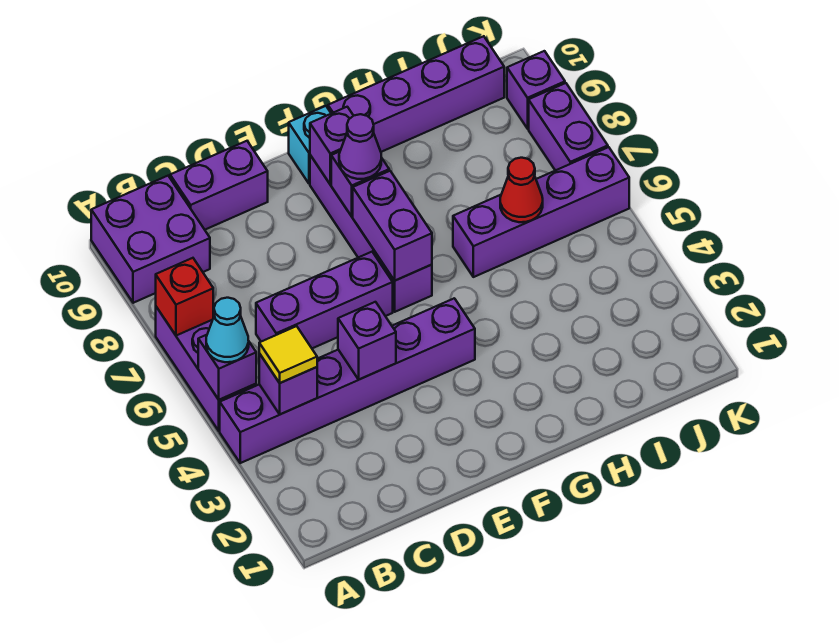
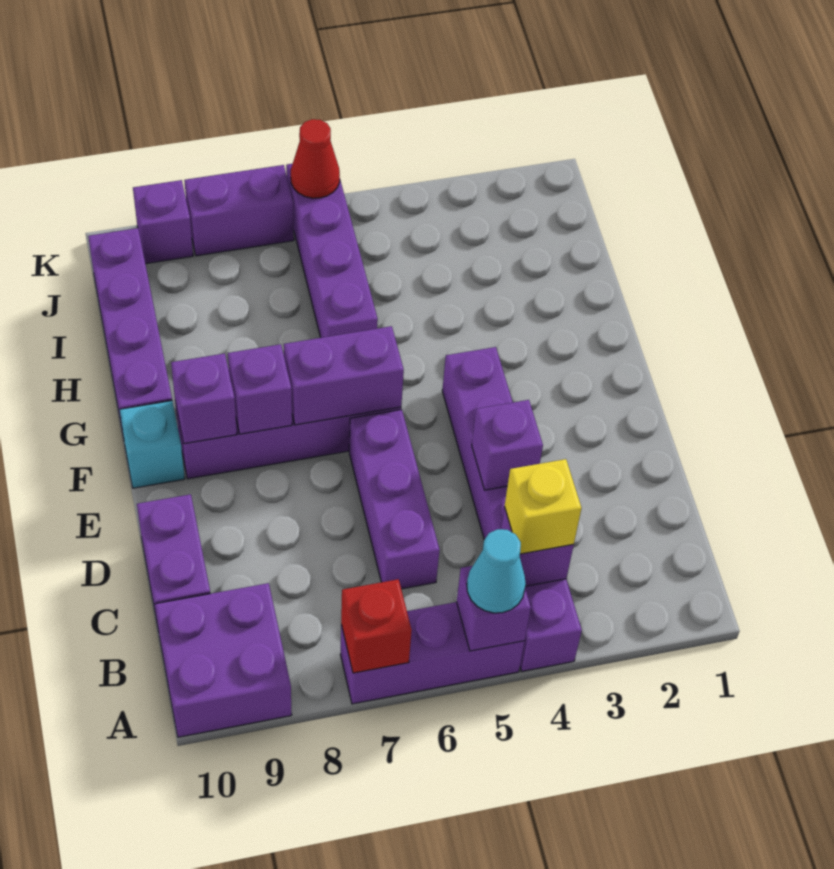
yellow tile B4 level 3 -> yellow brick B4 level 3
purple cone F8 level 3 -> none
red cone I6 level 2 -> red cone K6 level 2

